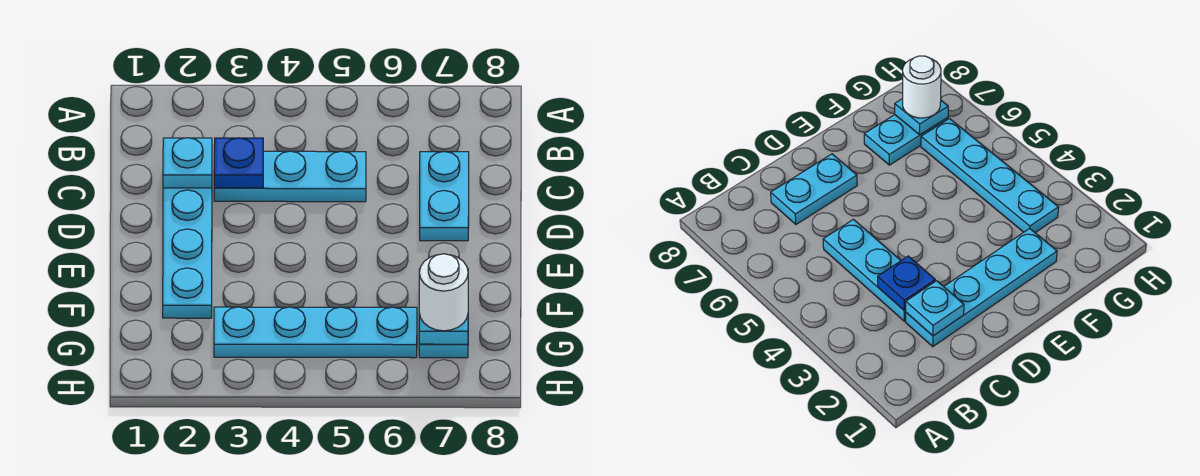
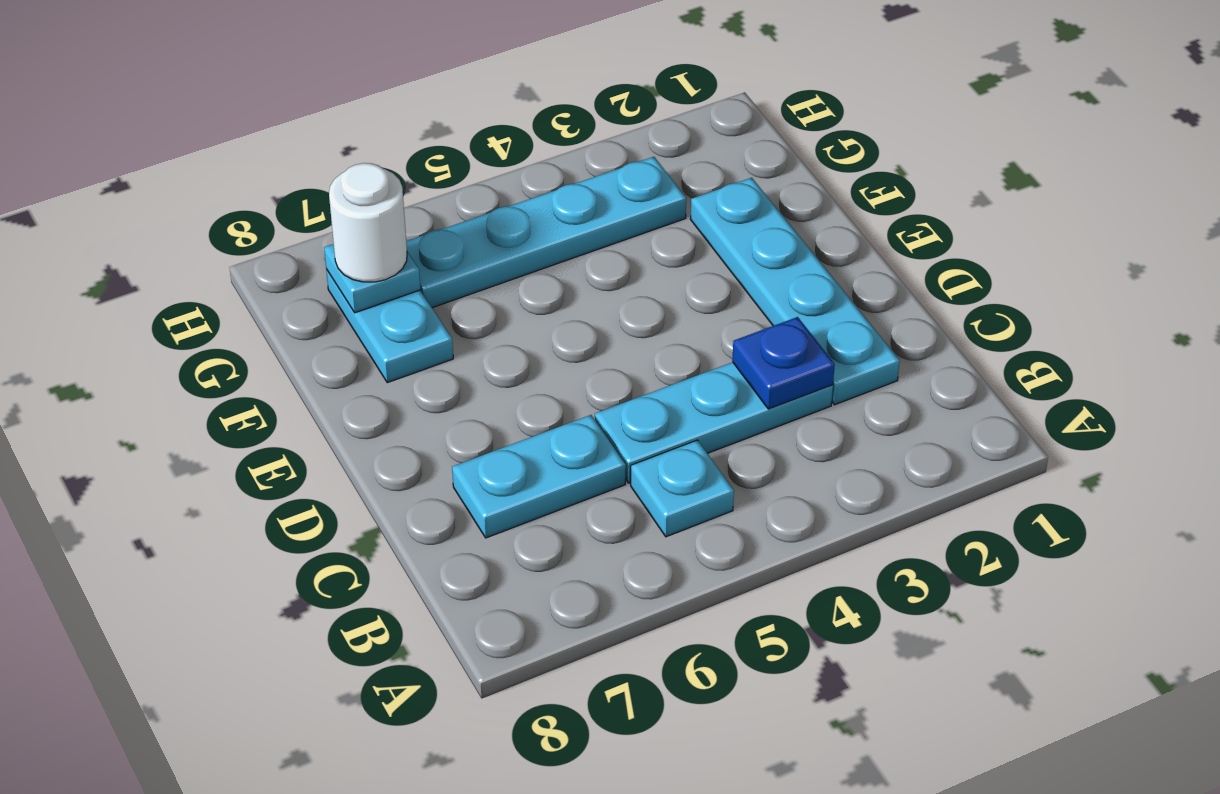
cyan plate C2 level 2 -> cyan plate B5 level 1
cyan plate C7:D7 level 1 -> cyan plate C6:C7 level 1

